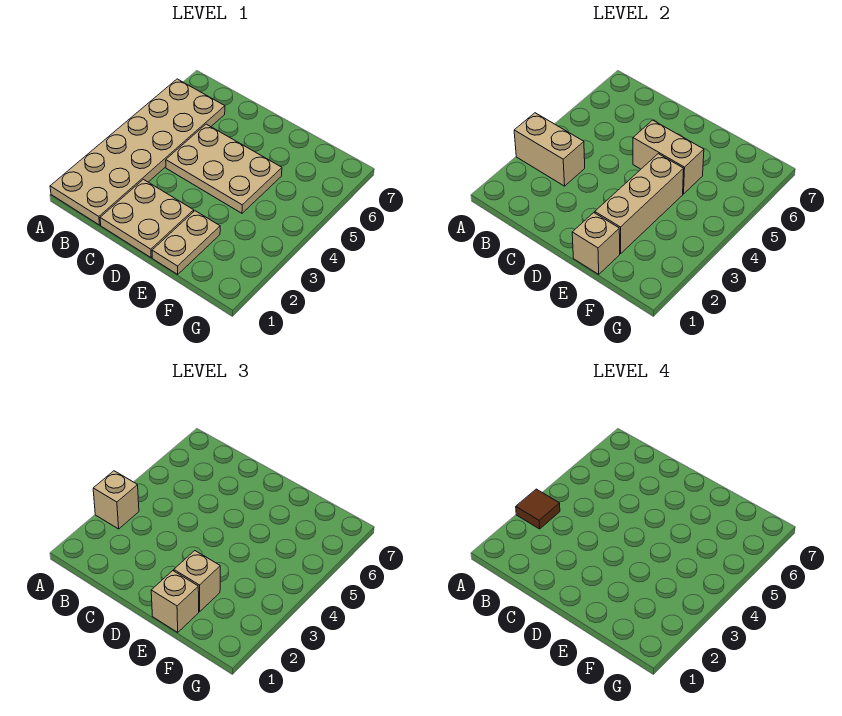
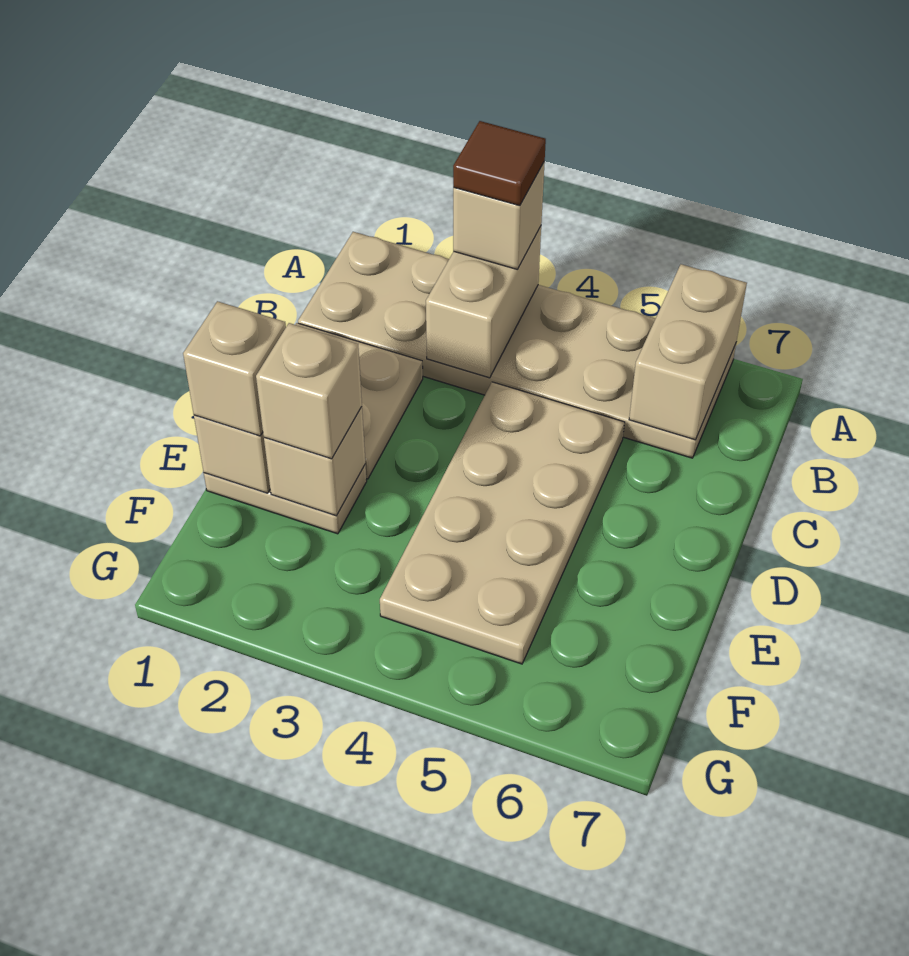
tan plate C4:E5 level 1 -> tan plate C4:F5 level 1
tan brick D5:E5 level 2 -> tan brick A6:B6 level 2
tan brick E2:E4 level 2 -> tan brick E2 level 2

